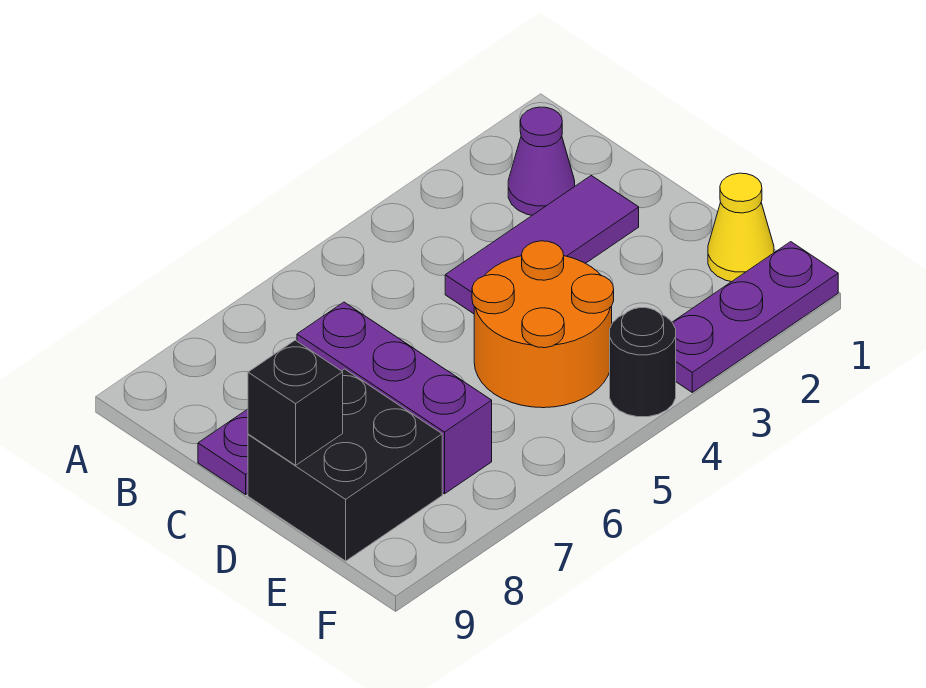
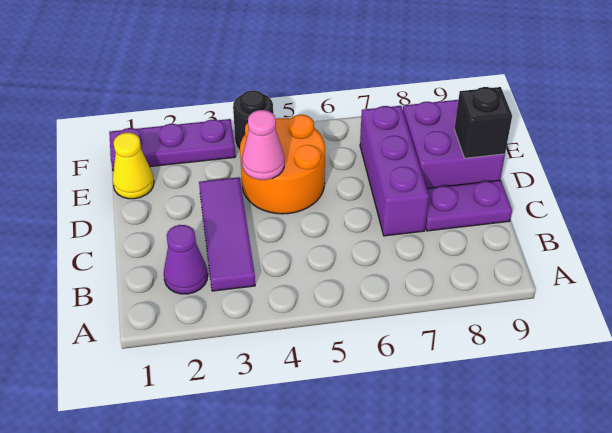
purple tile C2:C4 level 1 -> purple tile B3:D3 level 1
none -> pink cone D4 level 2
black brick D8:E9 level 1 -> purple brick D8:E9 level 1

